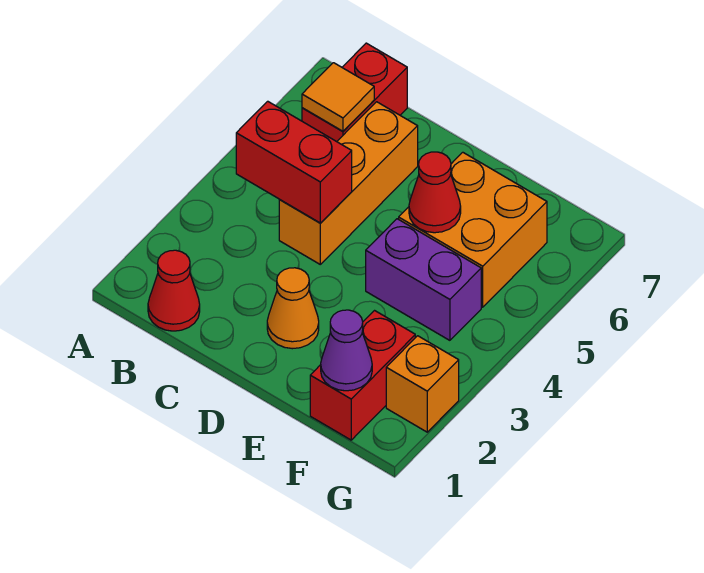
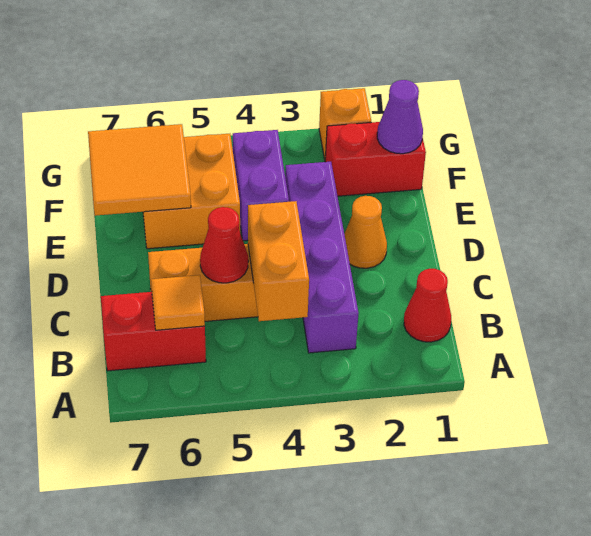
none -> purple brick B3:E3 level 1
red brick B4:C4 level 2 -> orange brick B4:C4 level 2
red cone E5 level 2 -> red cone C5 level 2
none -> orange tile E6:F7 level 2

